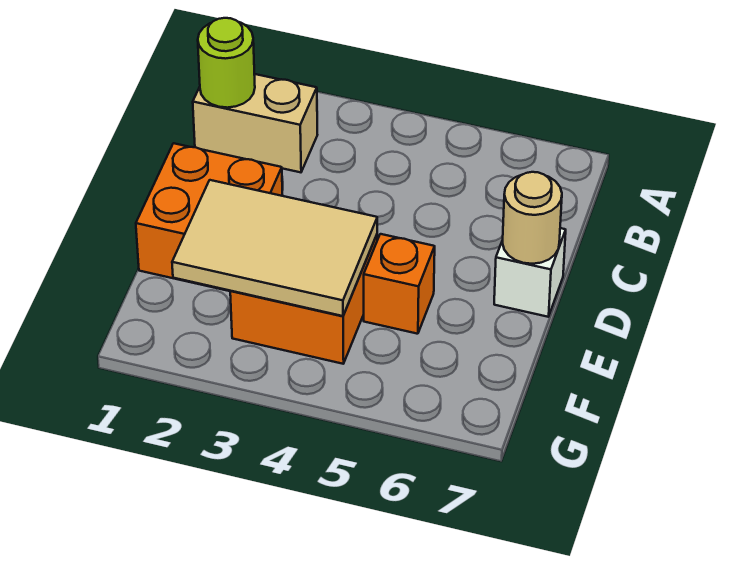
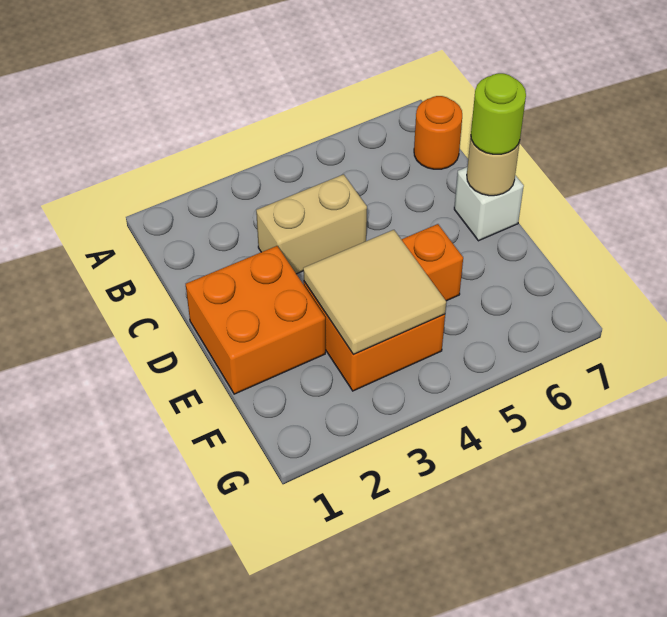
tan brick B1:B2 level 1 -> tan brick C3:C4 level 1
lime round brick B1 level 2 -> lime round brick D7 level 3
none -> orange round brick B7 level 1
tan tile E2:F4 level 2 -> tan tile E3:F4 level 2

